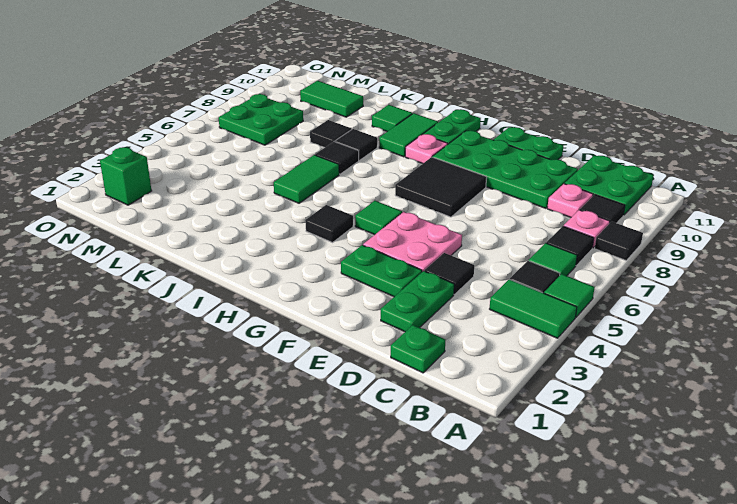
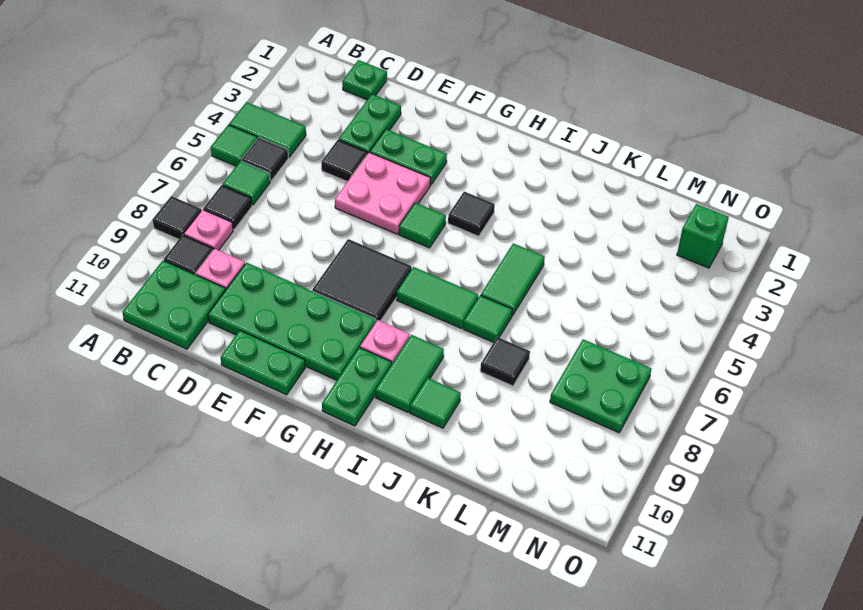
black tile J7 level 1 -> green tile J7 level 1
black tile J8 level 1 -> none
green tile L10:M10 level 1 -> green tile H7:I7 level 1

